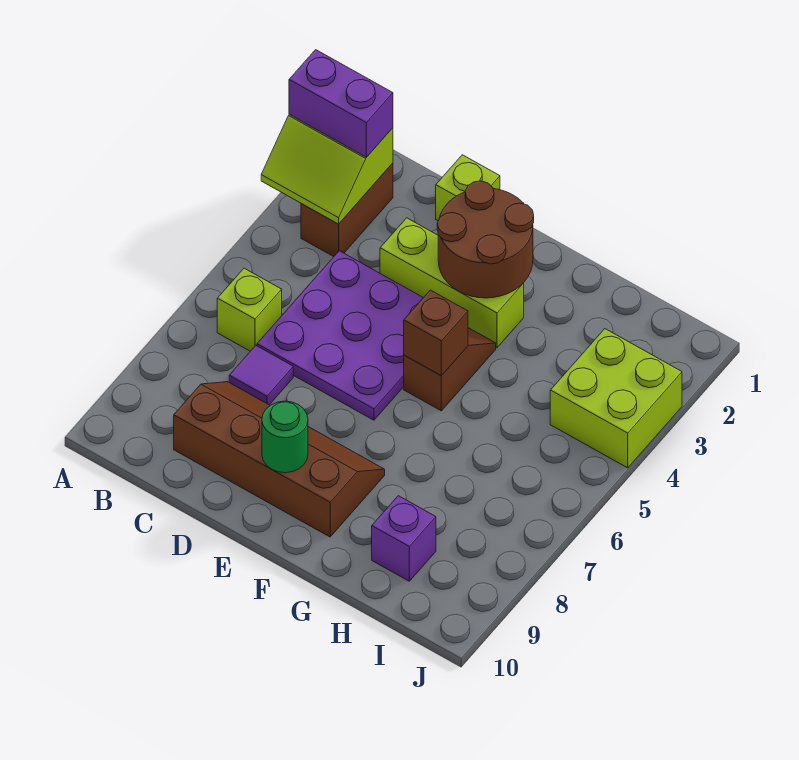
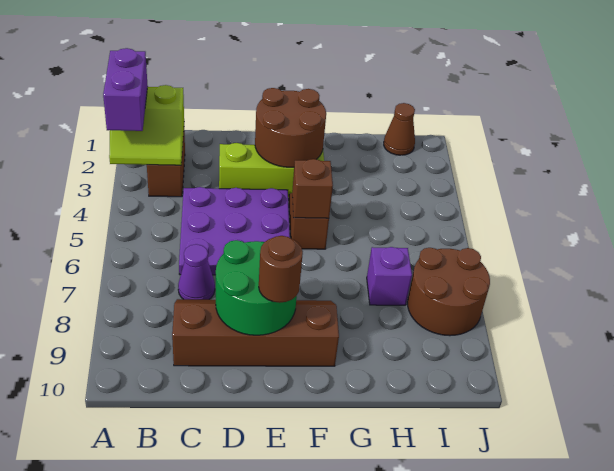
purple brick A2:B2 level 3 -> purple brick A2:A3 level 3
lime brick B6 level 1 -> none
purple tile C7 level 1 -> purple cone C7 level 1
lime brick D1 level 1 -> none
green round brick E9 level 2 -> green round brick D8:E9 level 2
none -> brown round brick E9 level 3
purple brick H9 level 1 -> purple brick H7 level 1
none -> brown cone I1 level 1
lime brick I3:J4 level 1 -> none
none -> brown round brick I7:J8 level 1

